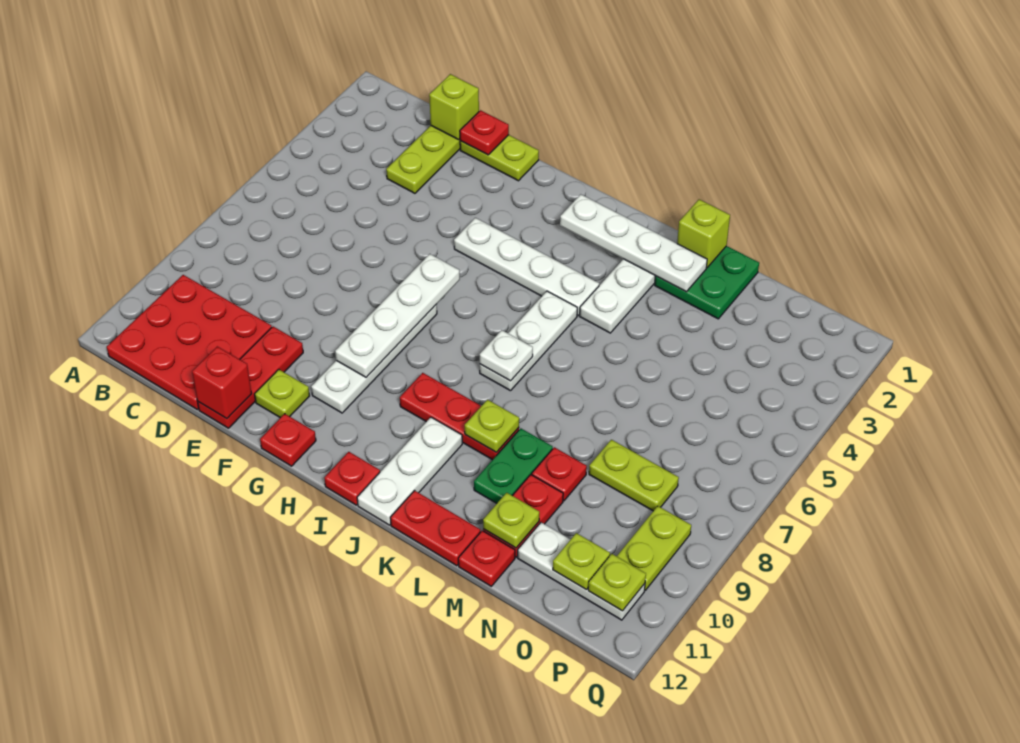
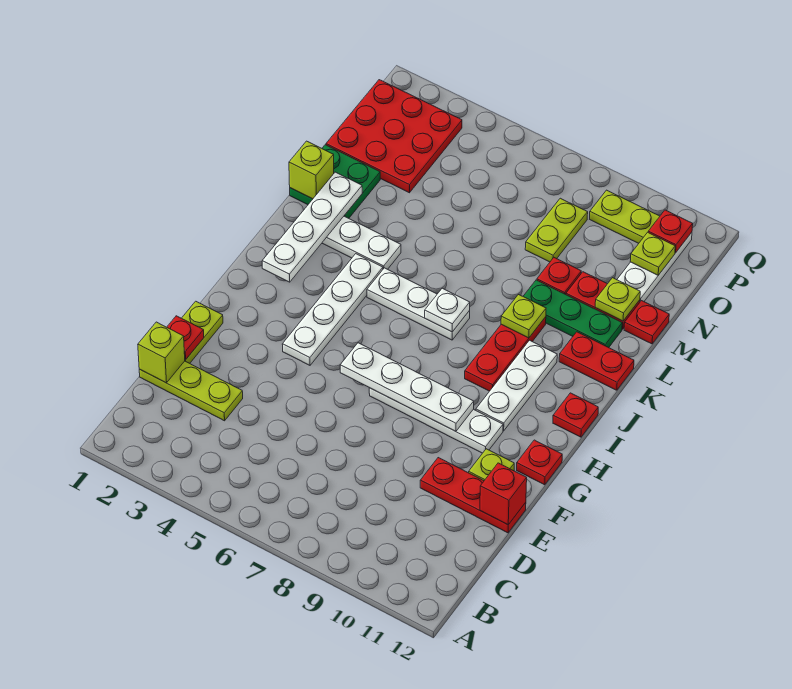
red plate B10:D12 level 1 -> red plate N1:P3 level 1
white plate J10:J12 level 1 -> white plate H10:J10 level 1
red plate K12:L12 level 1 -> red plate K11:K12 level 1
green plate L9:L10 level 1 -> green plate L9:L11 level 1
lime plate P11 level 2 -> red plate P11 level 2

